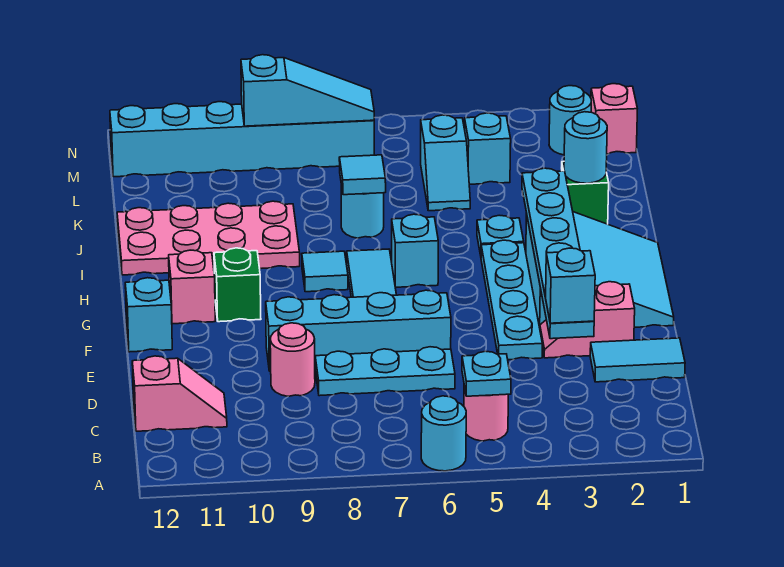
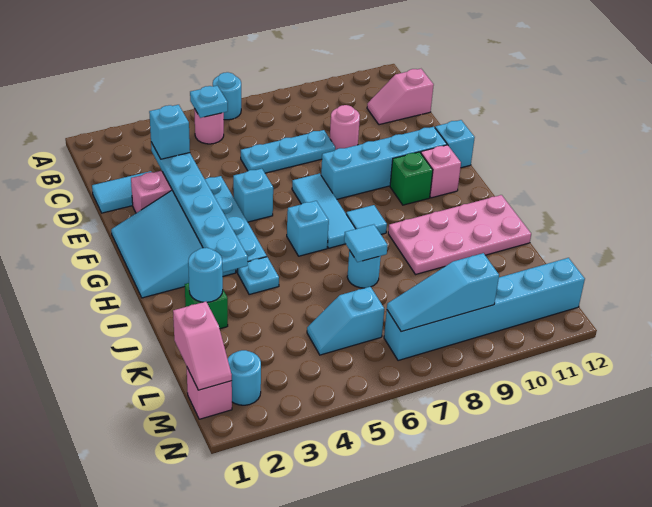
cyan brick E6:E9 level 1 -> cyan brick F8:F11 level 1
cyan slope K5:L5 level 1 top L -> cyan slope L5:L6 level 1 top 6
none -> pink slope L1:M1 level 2 top L
cyan brick L4 level 1 -> cyan brick F5 level 1

